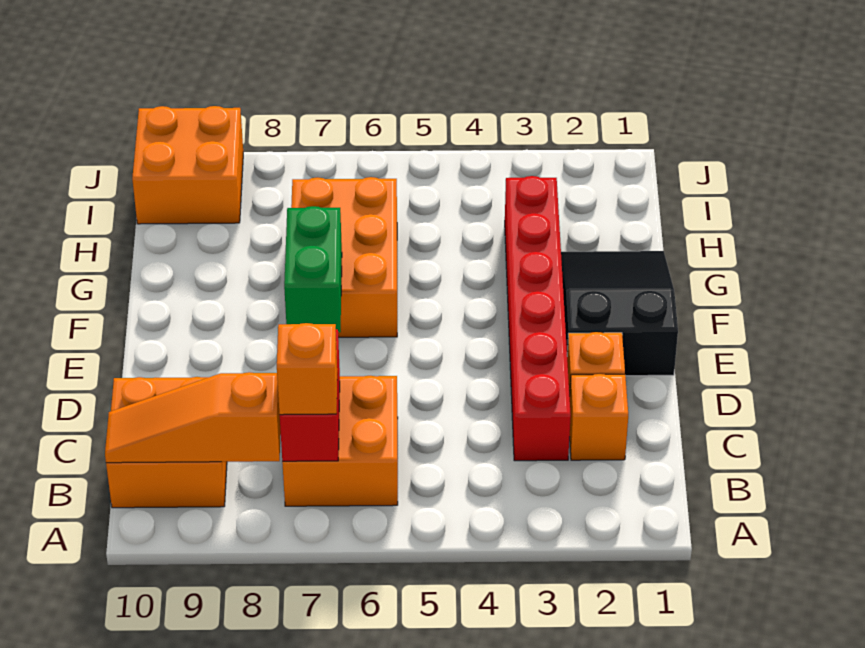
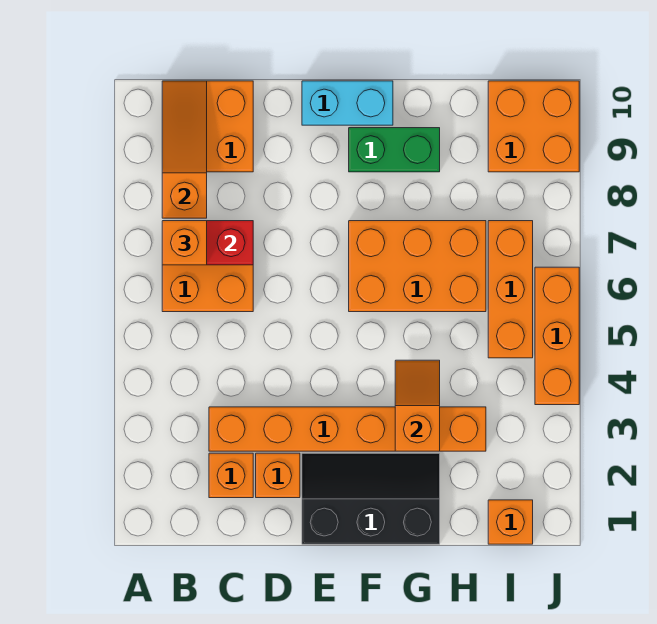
red brick C3:H3 level 1 -> orange brick C3:H3 level 1
black slope E1:G2 level 1 top E -> black slope E1:G2 level 1 top 1
green brick E7:F7 level 2 -> green brick F9:G9 level 1
none -> cyan brick E10:F10 level 1
none -> orange slope G3:G4 level 2 top 3
none -> orange brick I1 level 1
none -> orange brick I5:I7 level 1
none -> orange brick J4:J6 level 1

